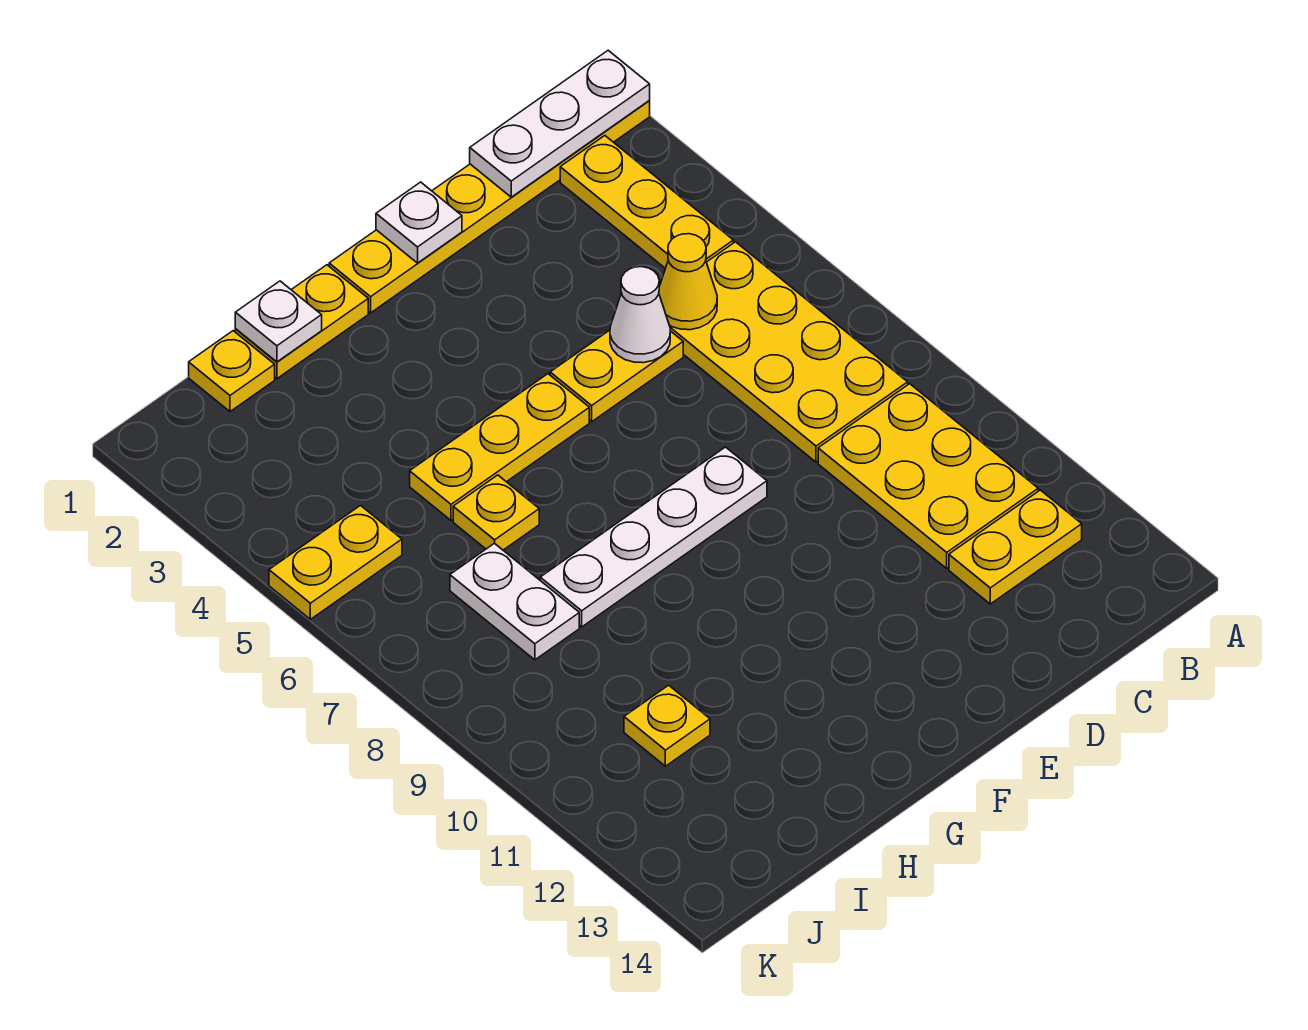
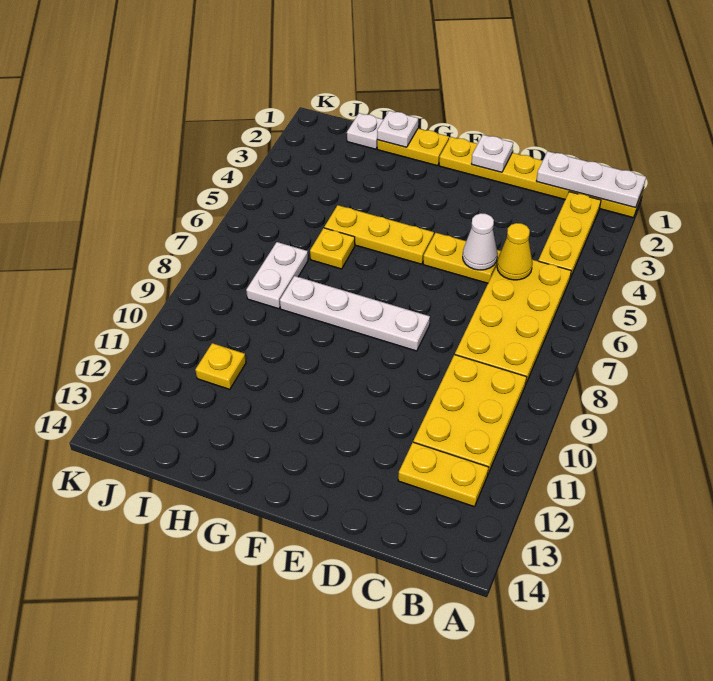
yellow plate I1 level 1 -> white plate I1 level 1
yellow plate J5:K5 level 1 -> none

